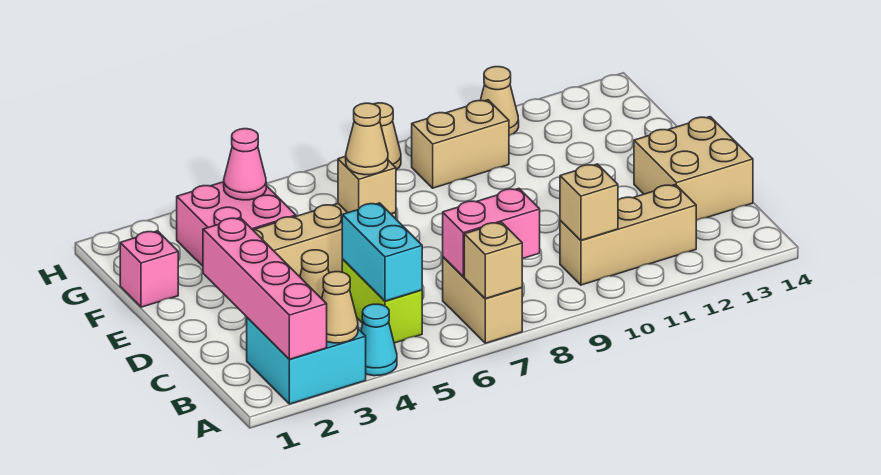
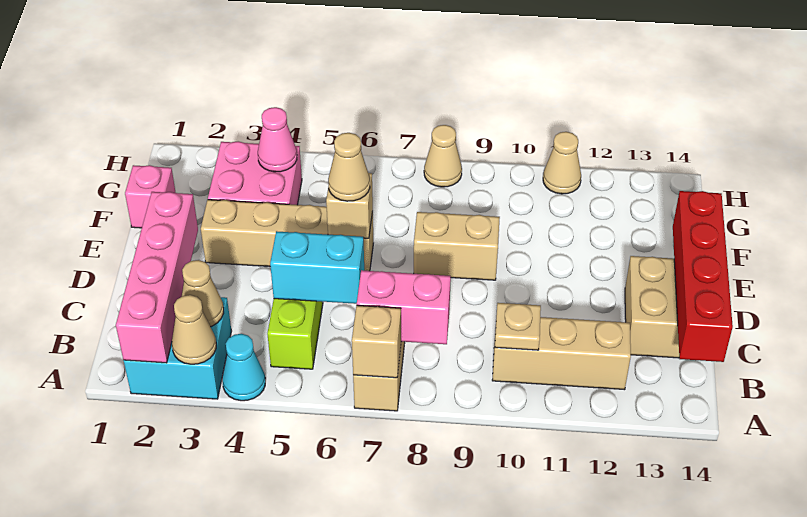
cyan brick B5:C5 level 2 -> cyan brick C5:C6 level 2
tan brick B10 level 2 -> tan plate B10 level 2
none -> red brick B14:E14 level 2
tan brick G9:G10 level 1 -> tan brick E8:E9 level 1

